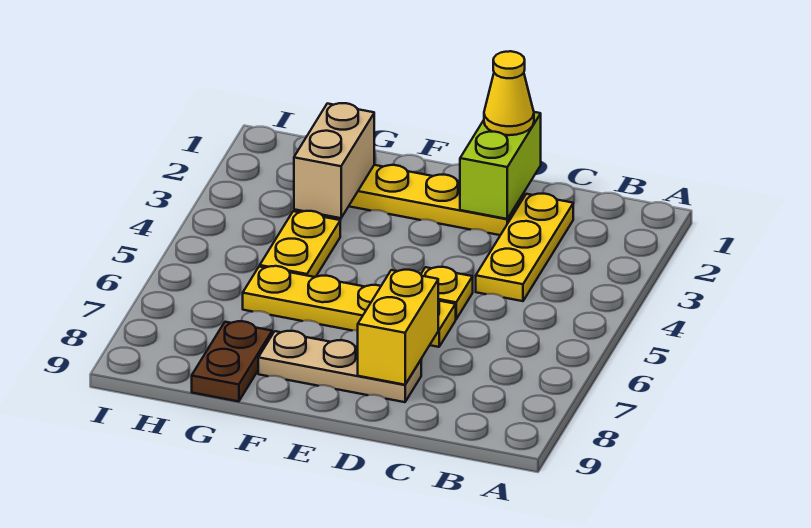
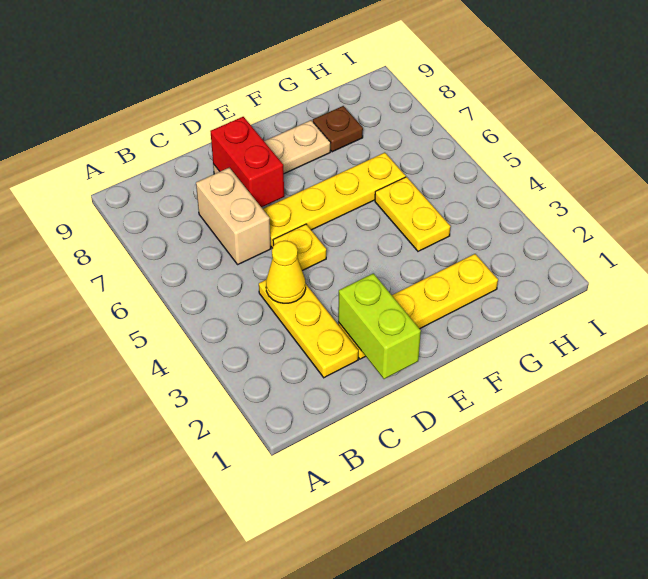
yellow cone D1 level 3 -> yellow cone C4 level 2
yellow brick D7:D8 level 2 -> red brick D7:D8 level 2
tan brick G2:G3 level 2 -> tan brick C6:C7 level 1
brown plate G8:G9 level 1 -> brown plate G8 level 1

